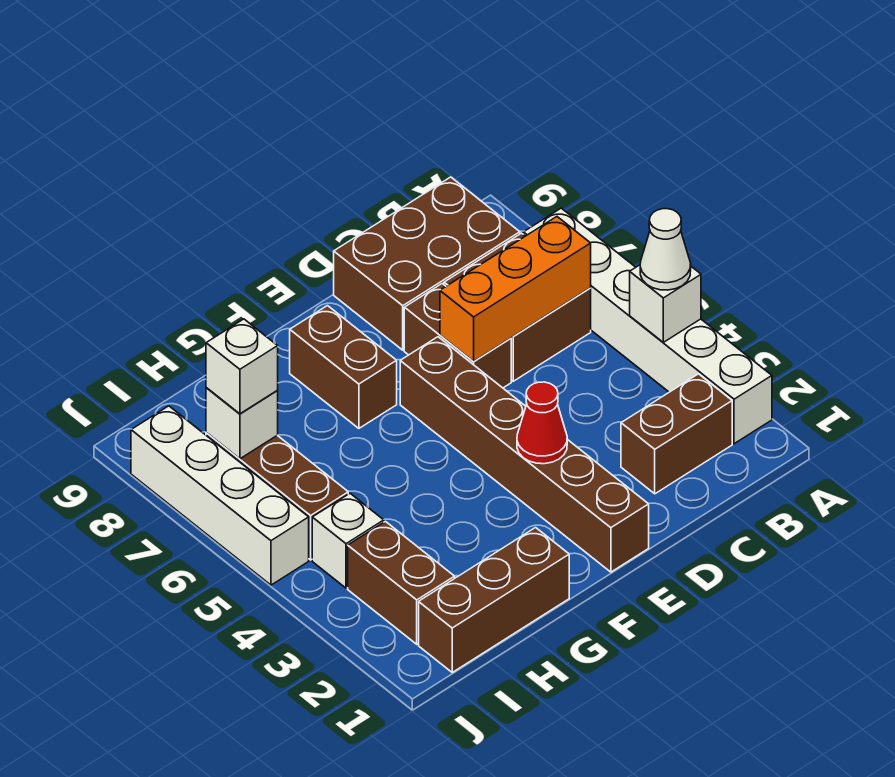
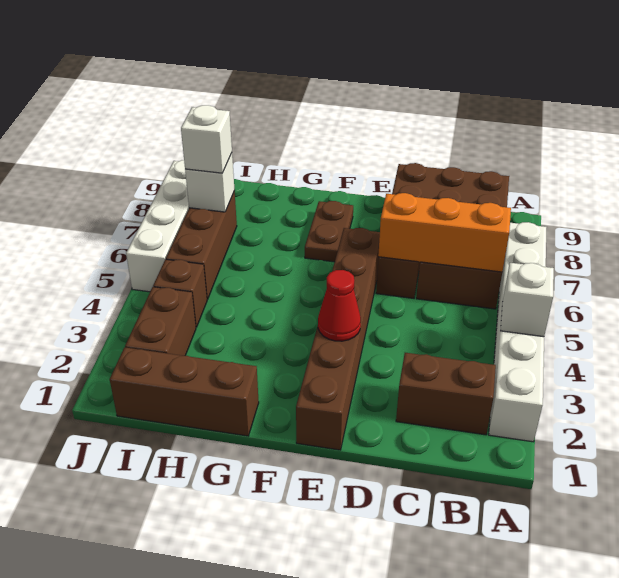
white cone A4 level 3 -> none
brown brick F7:F8 level 1 -> brown plate F7:F8 level 1
white brick I4 level 1 -> brown brick I4 level 1

